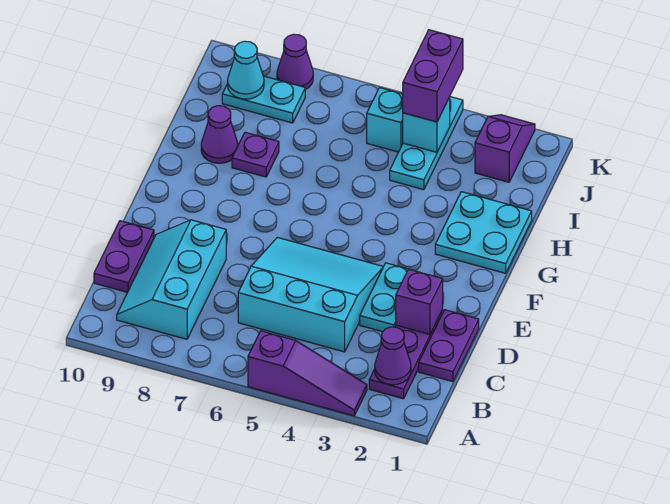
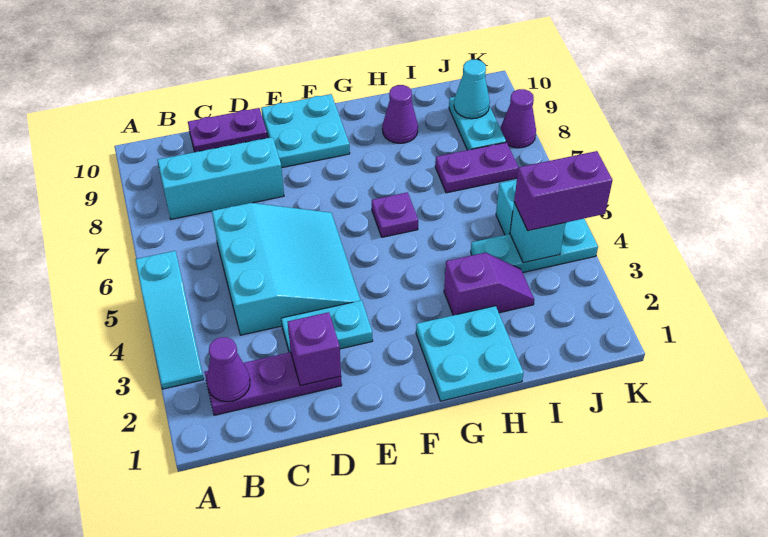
purple slope A3:A5 level 1 top 5 -> cyan slope A3:A5 level 1 top 5
purple plate C1:D1 level 1 -> purple plate I7:J7 level 1
none -> cyan plate E9:F10 level 1
purple plate H8 level 1 -> purple plate G6 level 1
purple slope J2:K2 level 1 top J -> purple slope H3:I3 level 1 top H

